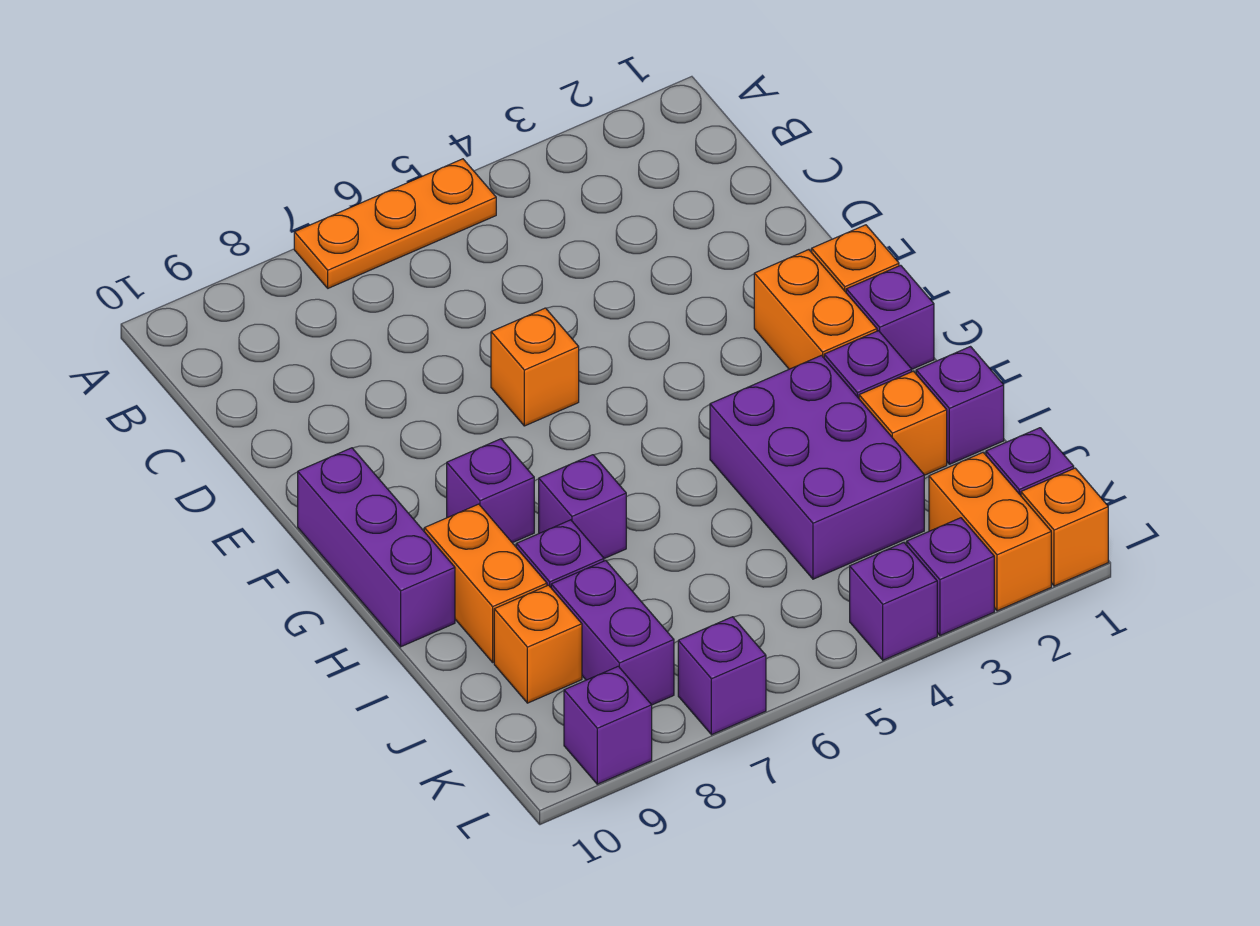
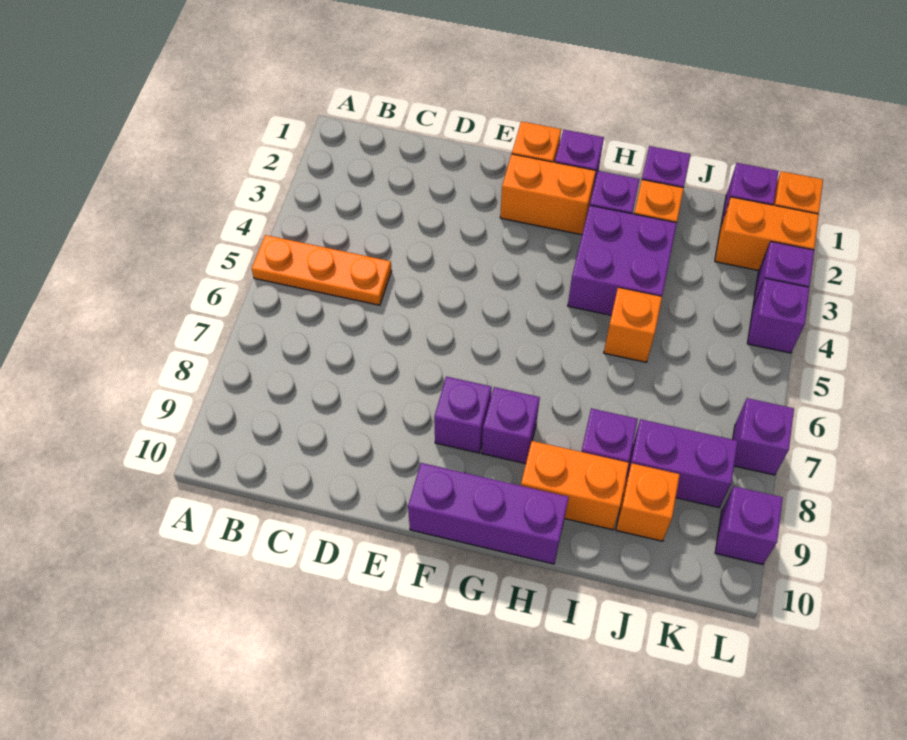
orange plate A5:A7 level 1 -> orange plate A5:C5 level 1
orange brick E6 level 1 -> orange brick I5 level 1
purple brick H3:J4 level 1 -> purple brick H3:I4 level 1
purple brick H7 level 1 -> purple brick F8 level 1

